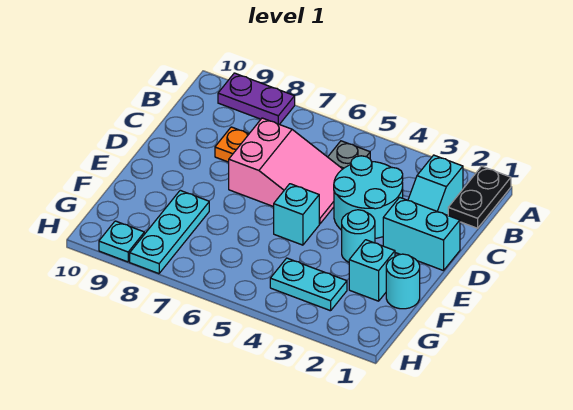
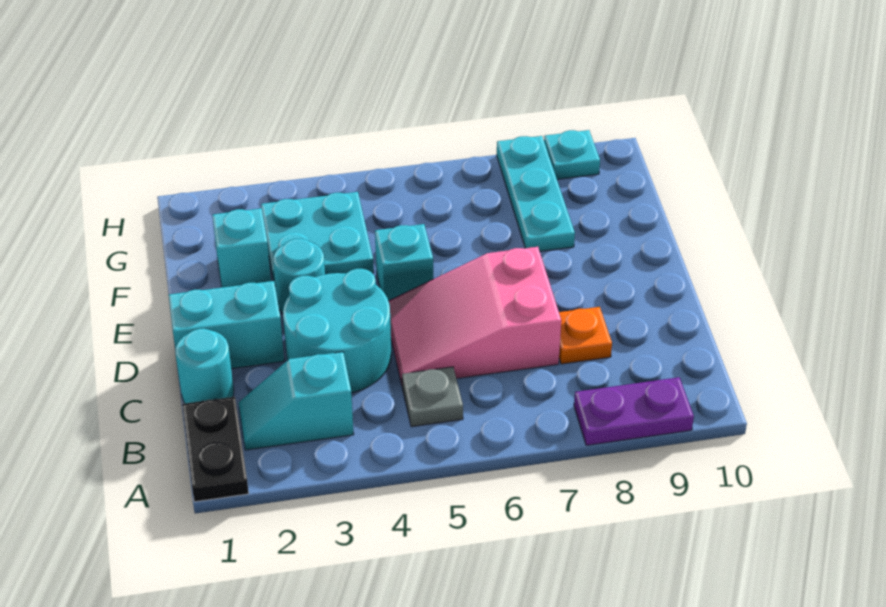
cyan slope B2:C2 level 1 top B -> cyan slope B2:B3 level 1 top 3
cyan round brick F1 level 1 -> cyan round brick C1 level 1
cyan plate G3:G4 level 1 -> cyan plate F3:G4 level 1

